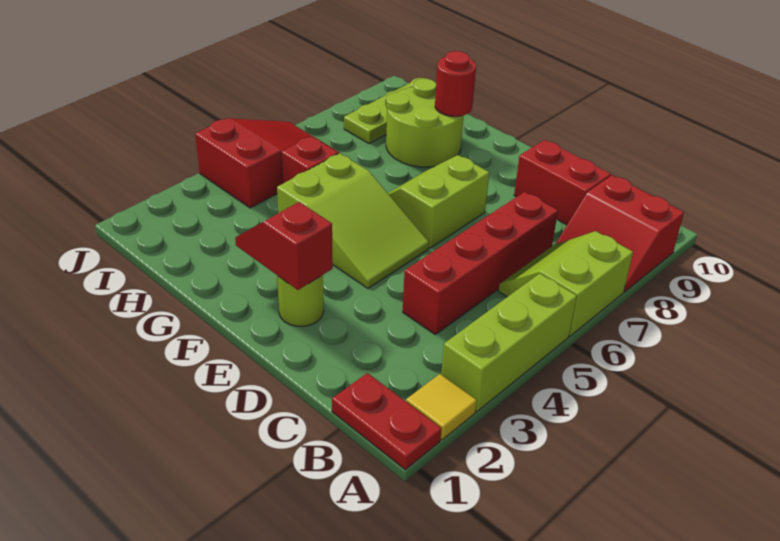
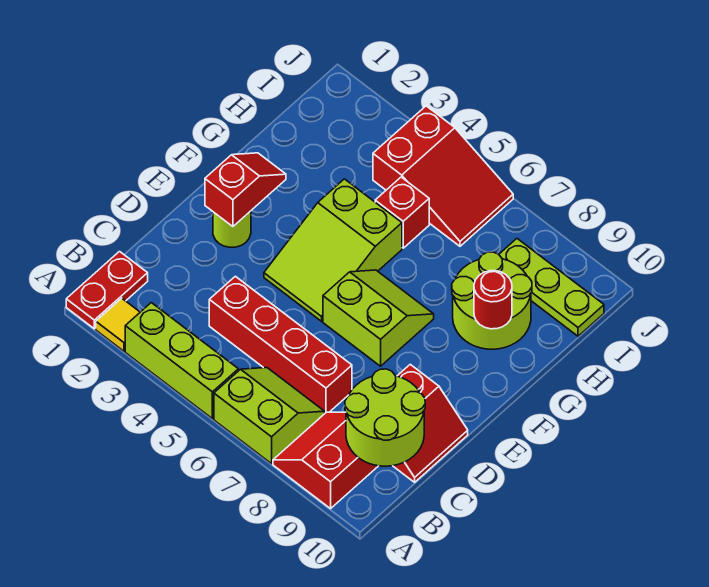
none -> lime round brick B9:C10 level 2

